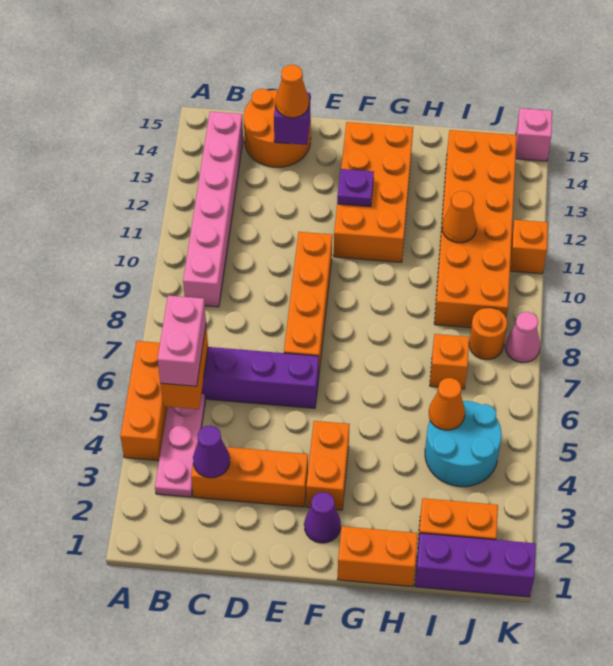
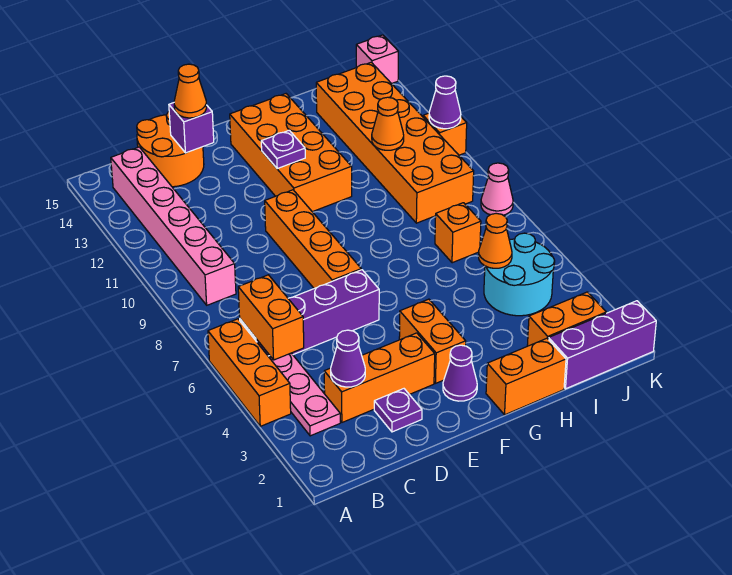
pink brick B5:B6 level 3 -> none
none -> purple plate D2 level 1
orange round brick J8 level 1 -> none
none -> purple cone K11 level 2

